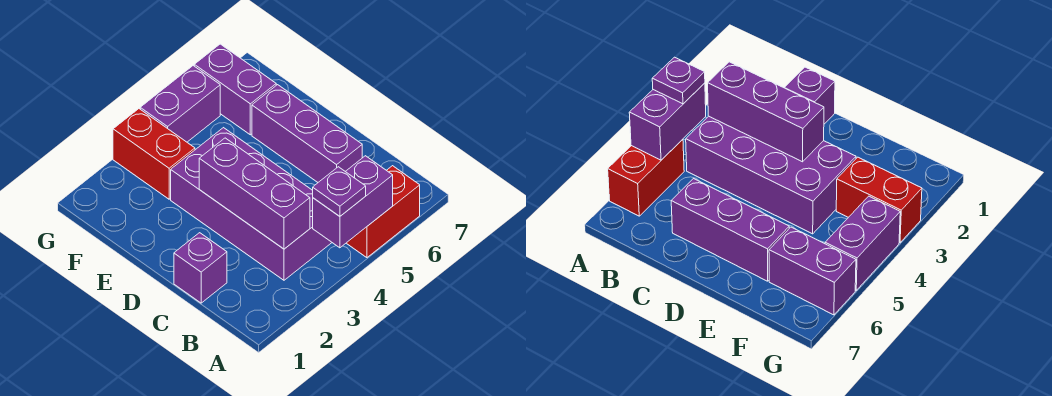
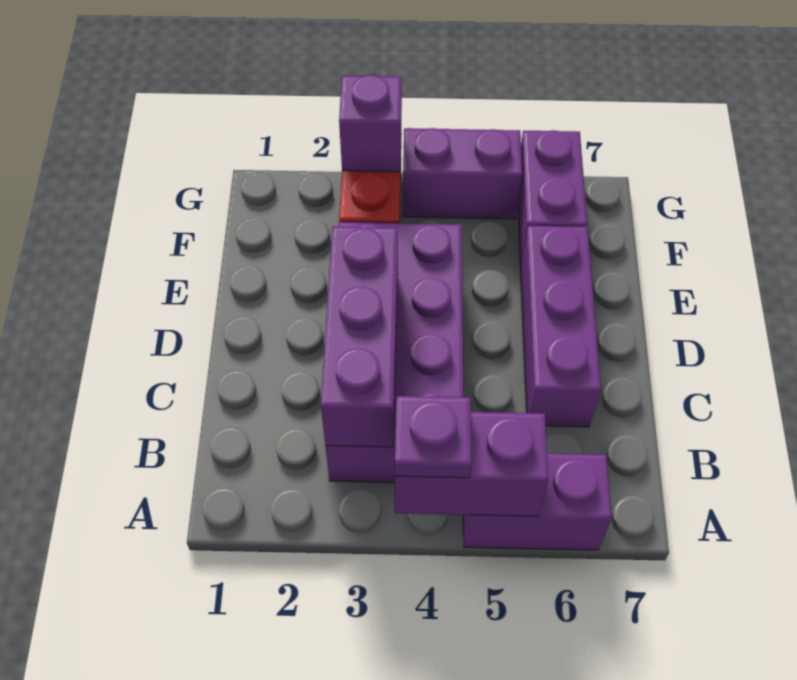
red brick A5:A6 level 1 -> purple brick A5:A6 level 1
purple brick C1 level 1 -> purple brick G3 level 2

